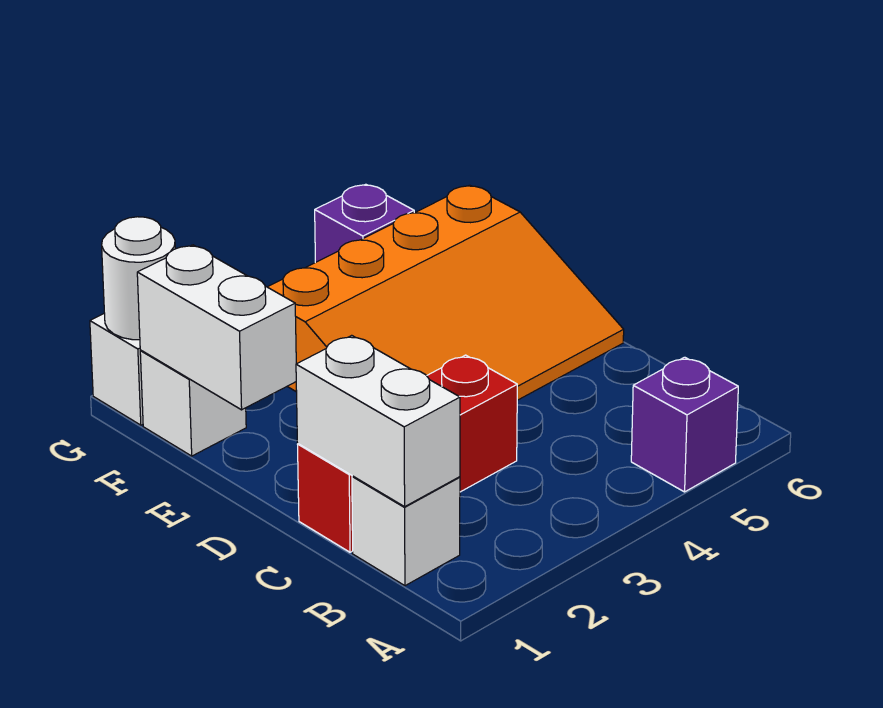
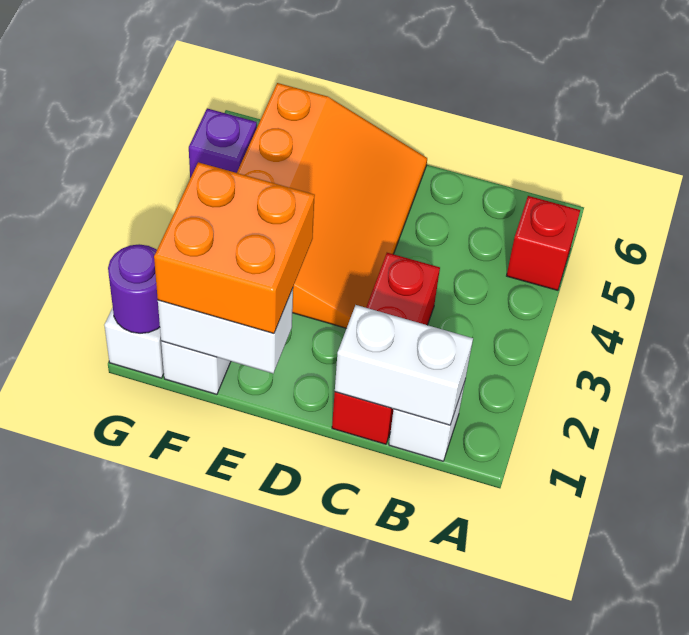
purple brick A5 level 1 -> red brick A5 level 1
none -> orange brick E1:F2 level 3
white round brick G1 level 2 -> purple round brick G1 level 2

